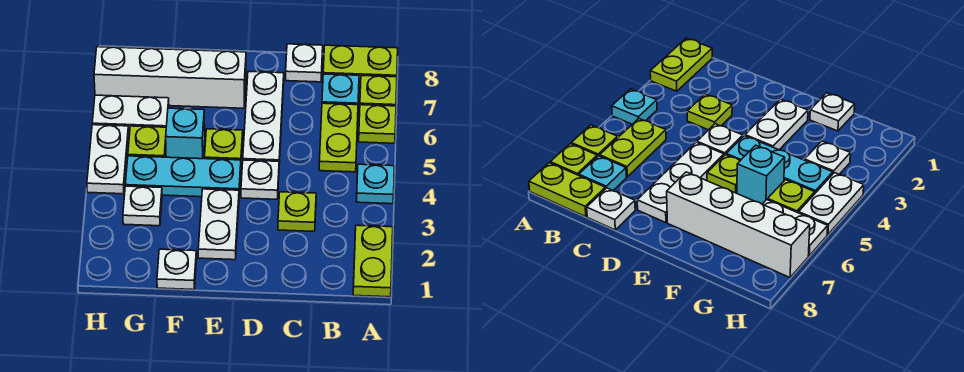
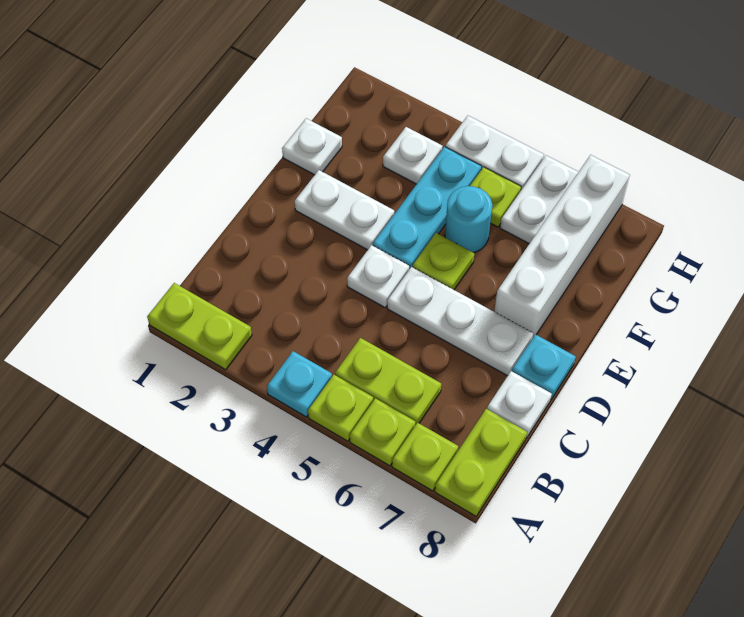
cyan plate B7 level 1 -> cyan plate D8 level 1
lime plate C3 level 1 -> lime plate A5 level 1
cyan brick F5 level 1 -> cyan round brick F5 level 1

